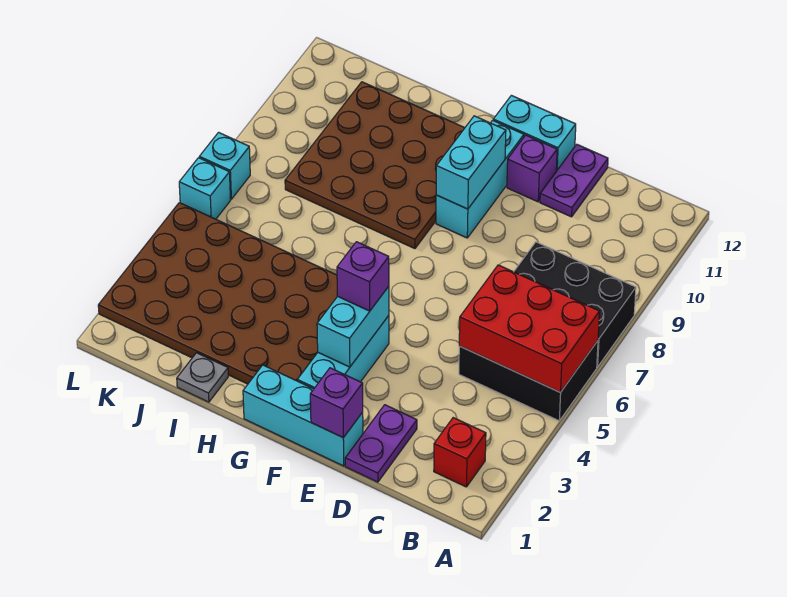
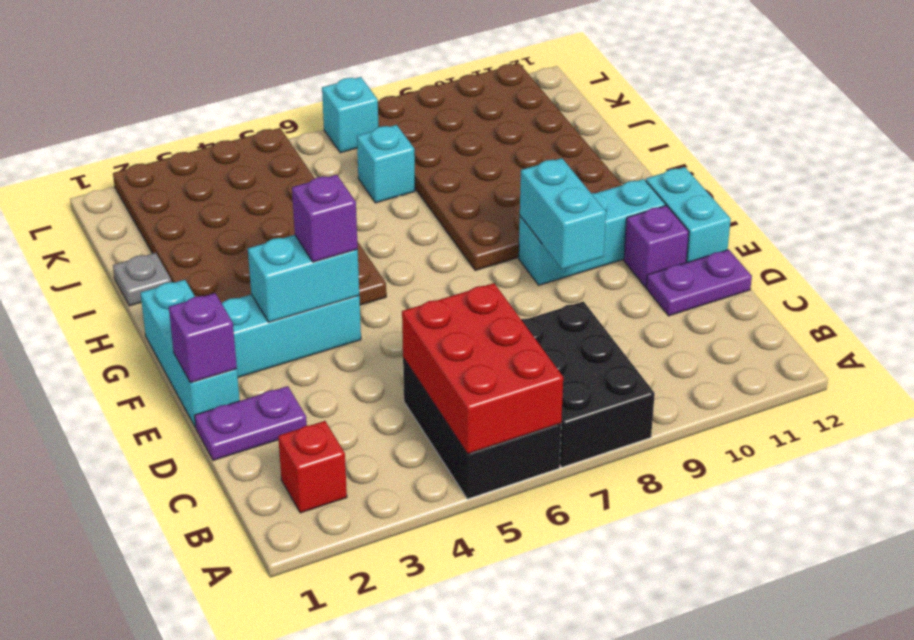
cyan brick F9:F10 level 2 -> cyan brick E9:F9 level 2
brown plate G8:J11 level 1 -> brown plate G8:L11 level 1
cyan brick L6 level 1 -> cyan brick J7 level 1

